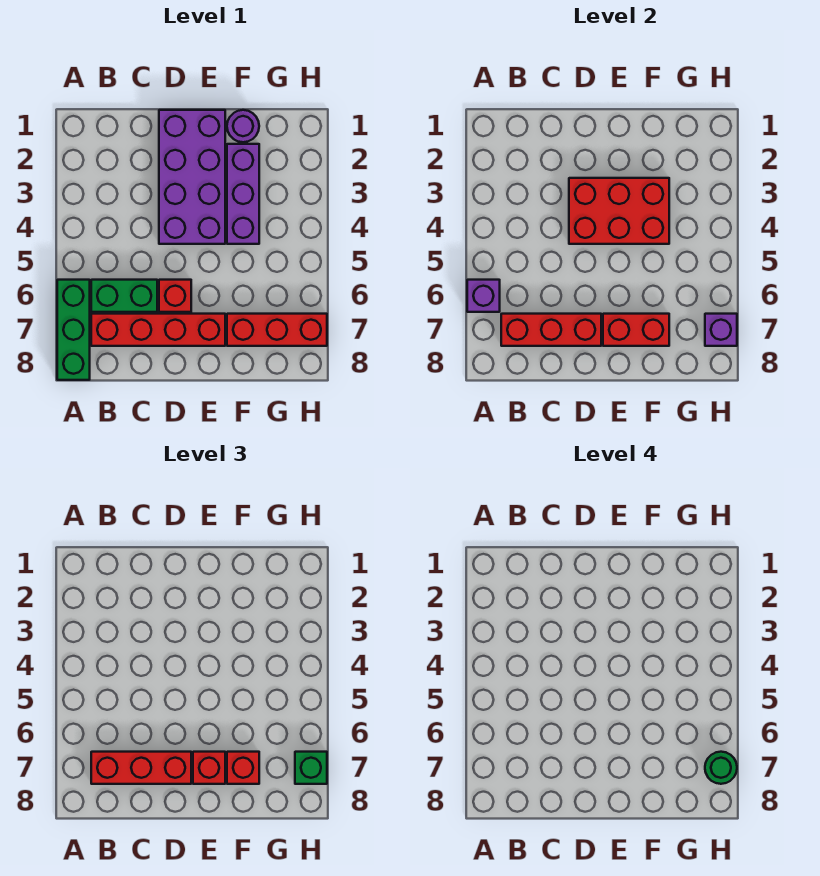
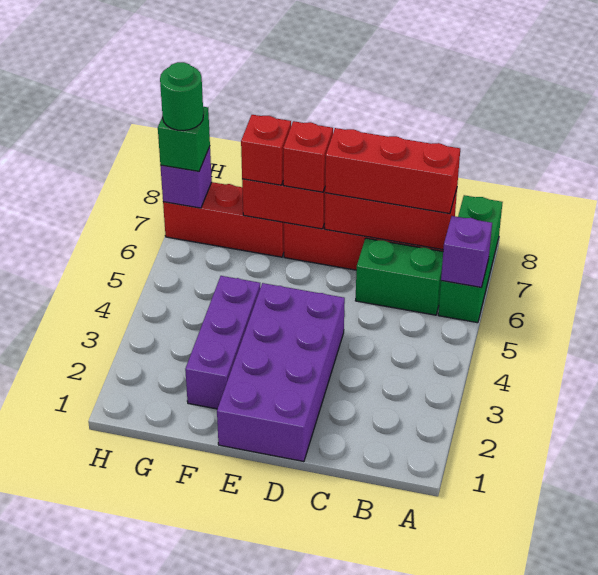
red brick D3:F4 level 2 -> none
red brick D6 level 1 -> none
purple round brick F1 level 1 -> none

